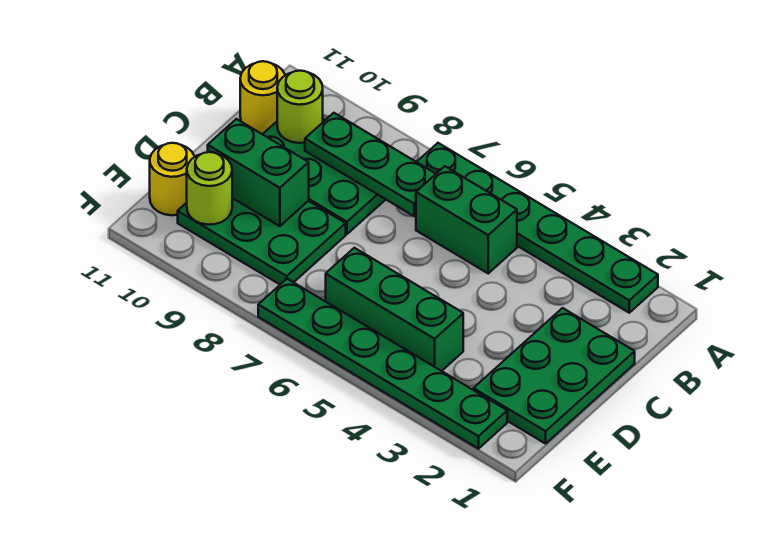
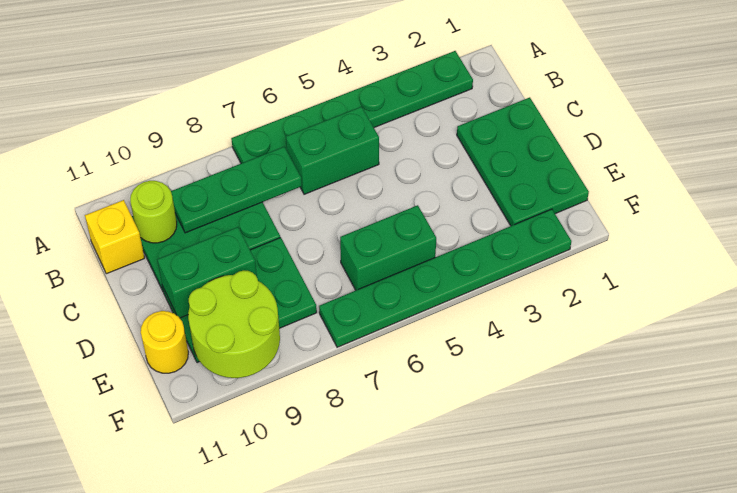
yellow round brick B11 level 1 -> yellow brick B11 level 1
green brick E4:E6 level 1 -> green brick E5:E6 level 1
lime round brick E10 level 2 -> lime round brick E9:F10 level 2

